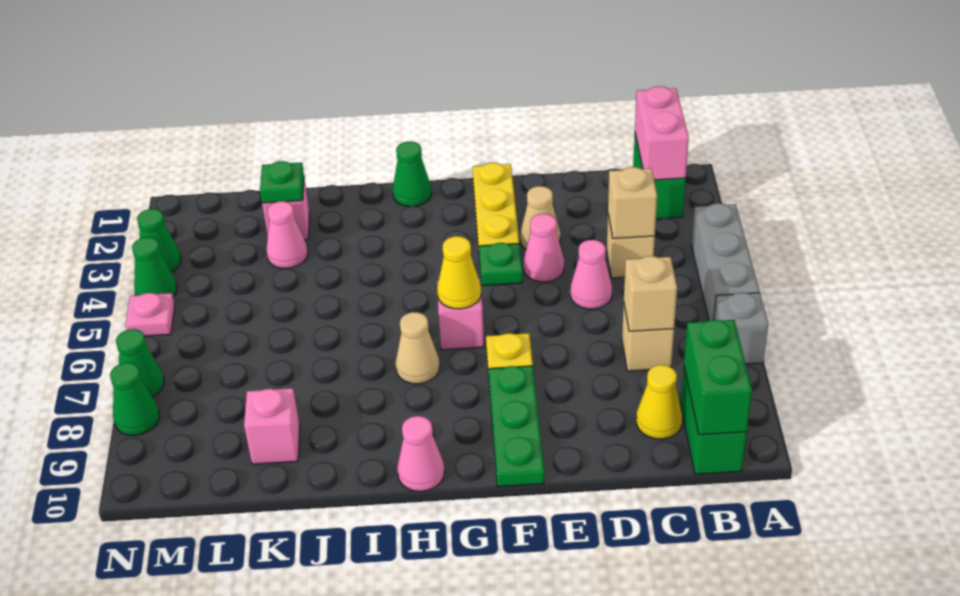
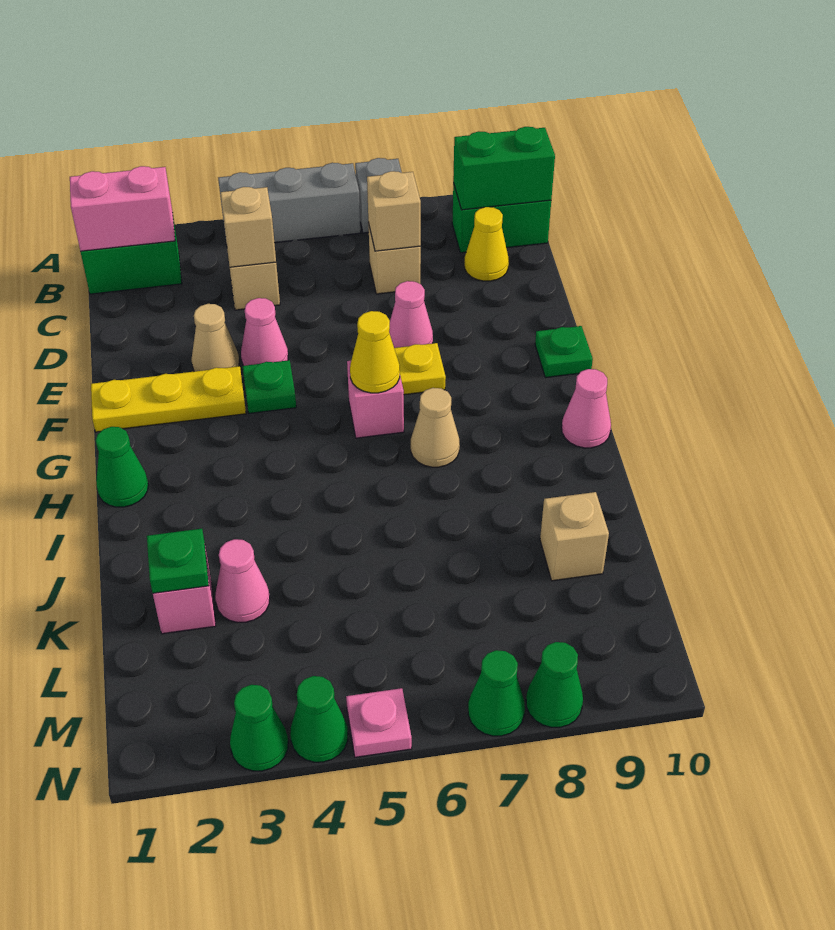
pink cone D5 level 1 -> pink cone E7 level 1
green plate F8:F10 level 1 -> green plate F10 level 1
pink brick K9 level 1 -> tan brick K9 level 1

